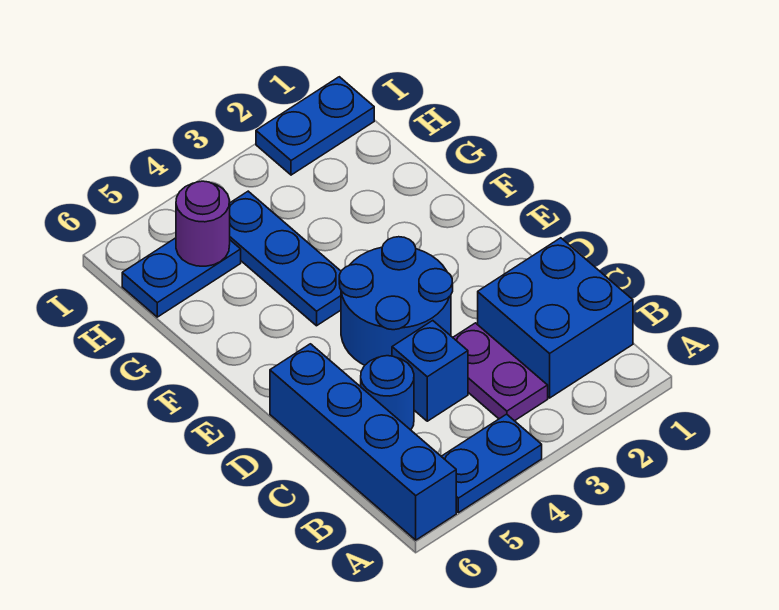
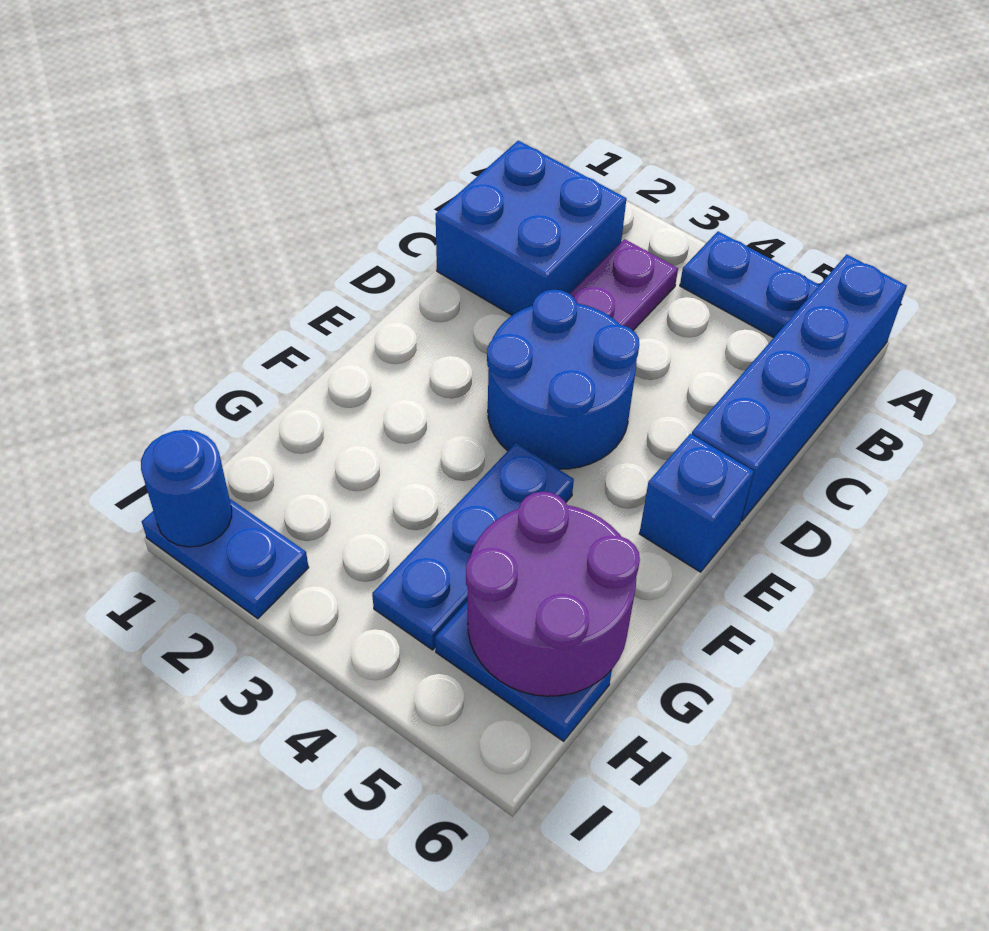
blue brick C4 level 1 -> blue brick E6 level 1
blue round brick C5 level 1 -> blue round brick I1 level 2
purple round brick H5 level 2 -> purple round brick G5:H6 level 2

